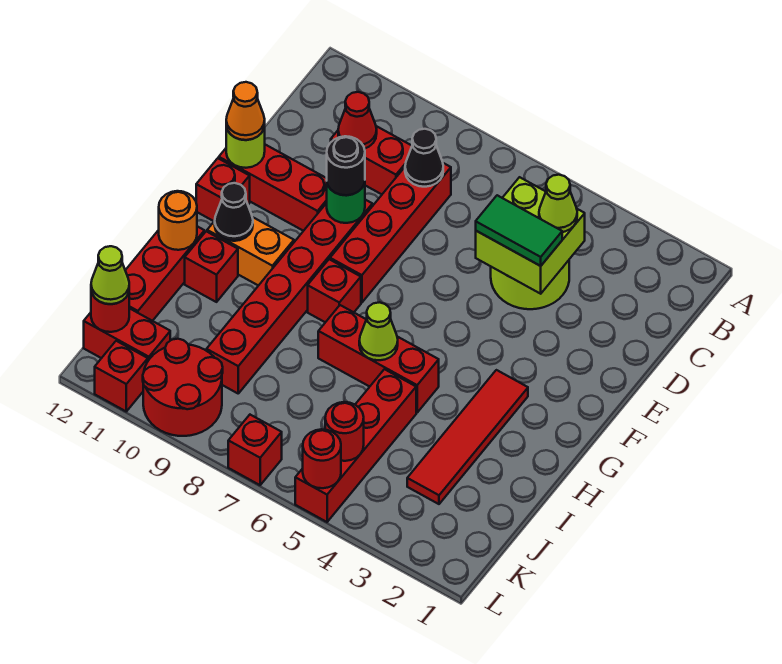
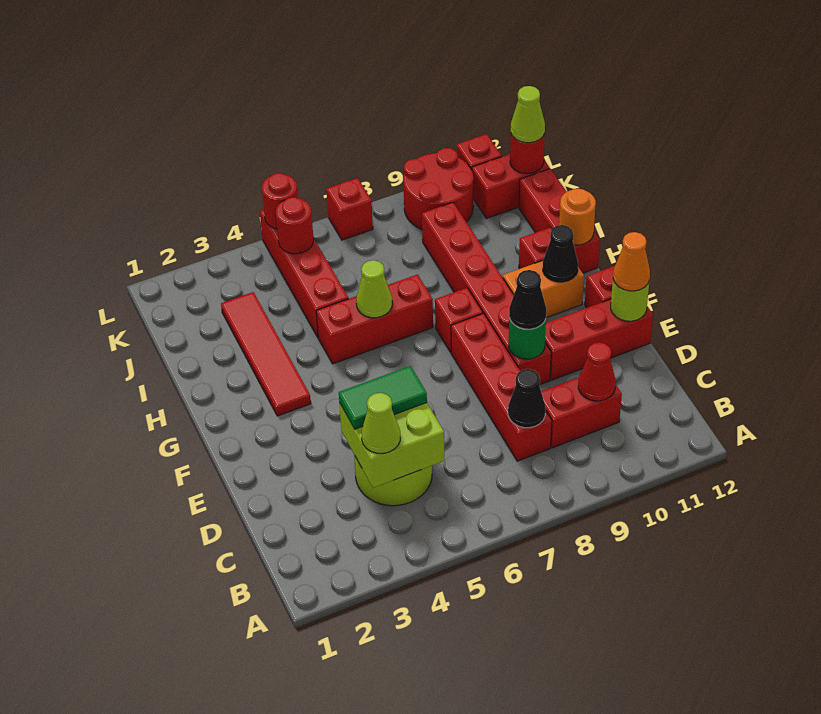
black round brick E9 level 3 -> black cone E9 level 3

